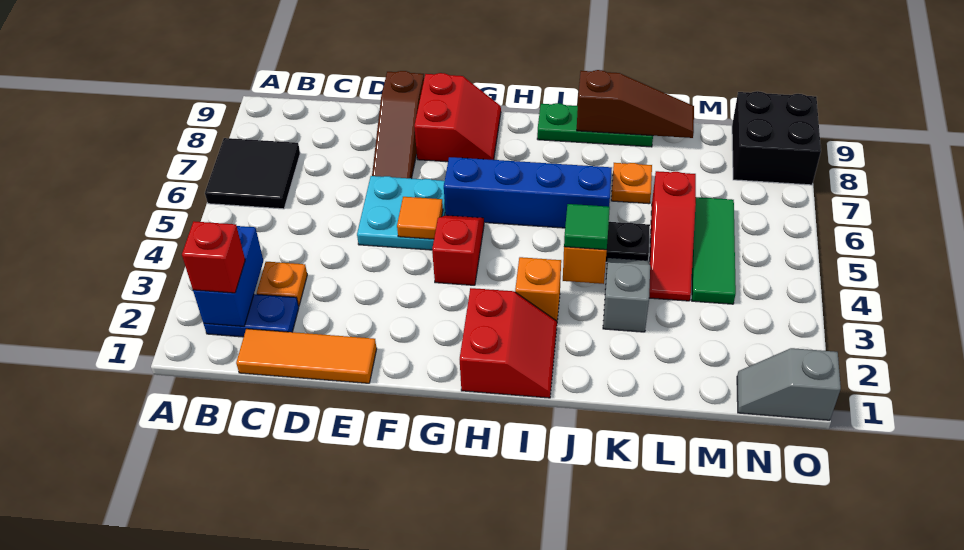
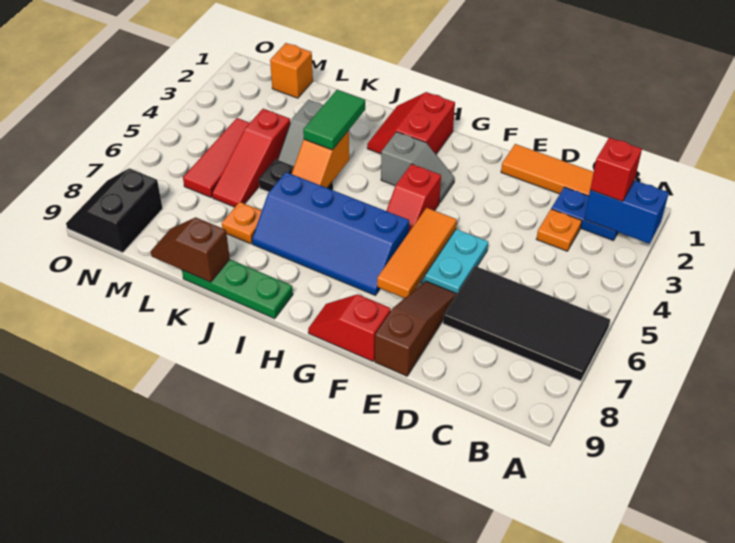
black tile A6:B7 level 1 -> black tile A6:D7 level 1
blue brick B2:B3 level 2 -> blue brick A2:B2 level 2
orange tile F5 level 2 -> orange tile F5:F7 level 2
red slope F8:G9 level 1 top F -> red slope F9:G9 level 1 top F
orange brick I3 level 1 -> orange brick M1 level 1
green tile J4 level 3 -> green tile J3:J4 level 3
brown slope J9:L9 level 2 top J -> brown slope K9:L9 level 2 top K
red slope L4:L6 level 1 top 6 -> red slope L4:L6 level 1 top 4
green tile M4:M6 level 1 -> red tile M4:M6 level 1
grey slope N1:O1 level 1 top O -> grey slope G3:H3 level 1 top H
black brick N8:O9 level 1 -> black slope N8:O9 level 1 top N

